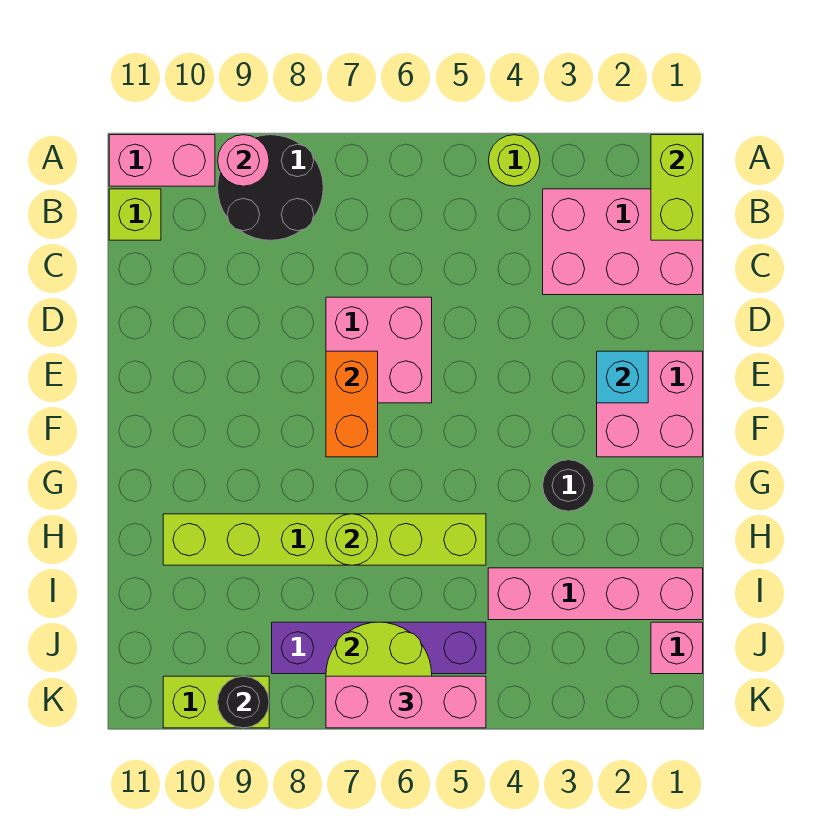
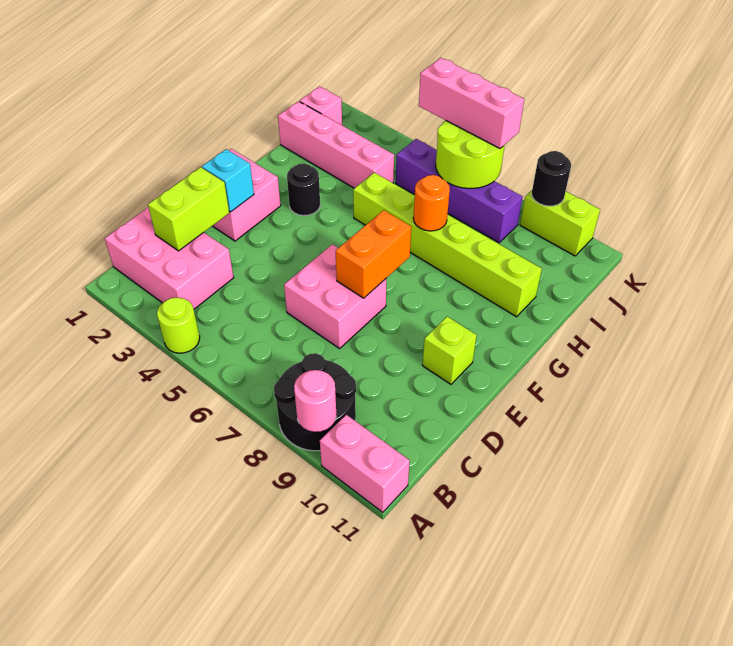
lime brick A1:B1 level 2 -> lime brick C2:D2 level 2
lime brick B11 level 1 -> lime brick E10 level 1
lime round brick H7 level 2 -> orange round brick H7 level 2

